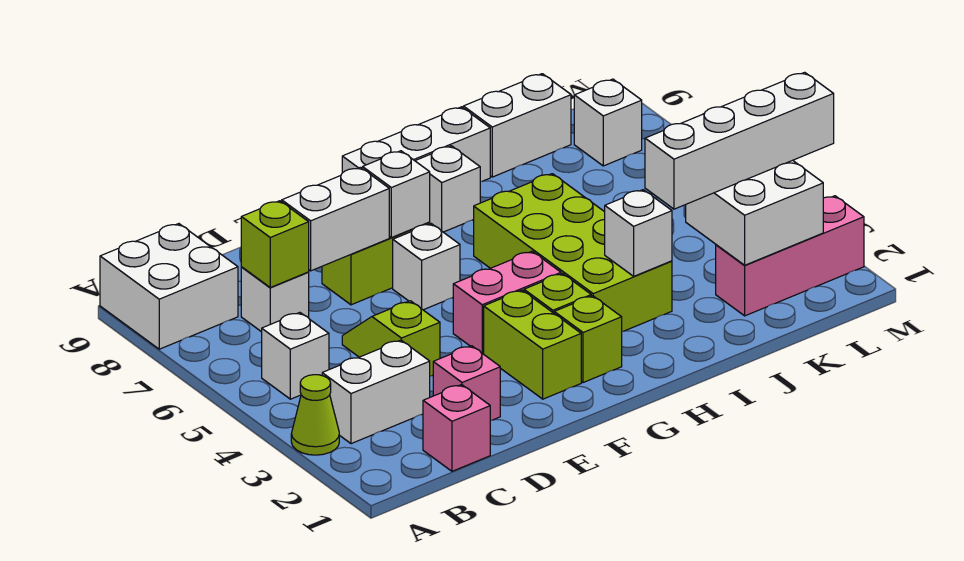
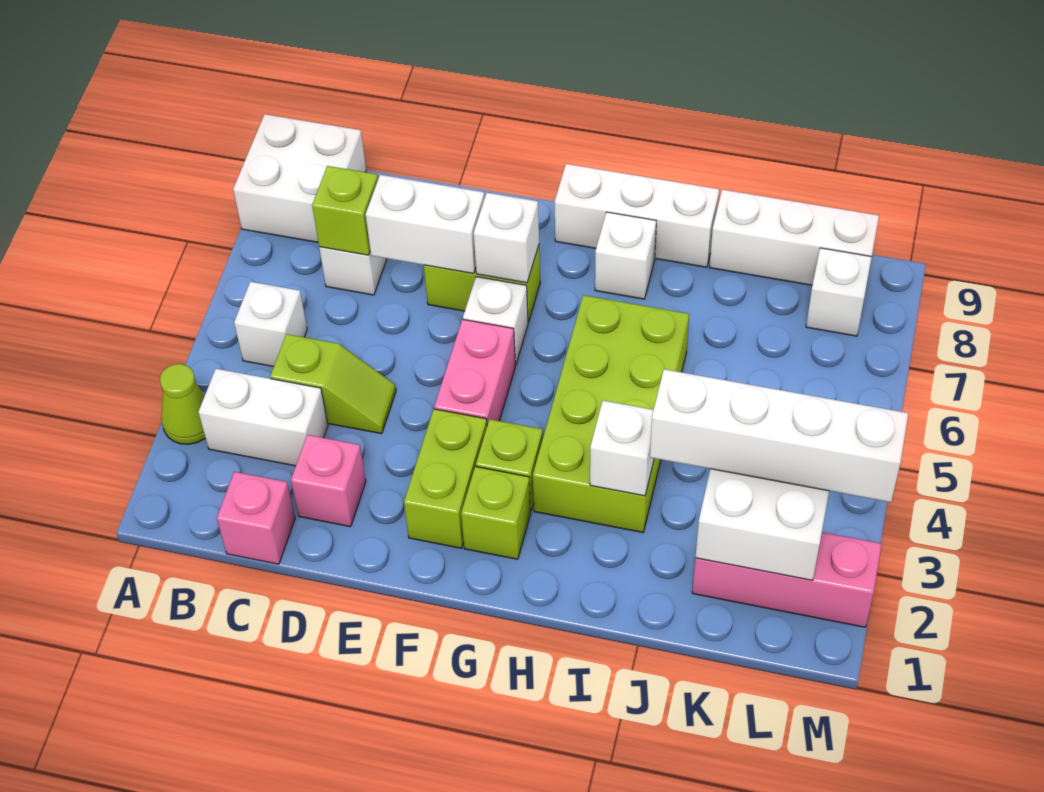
lime slope D4:D5 level 1 top 4 -> lime slope C4:D4 level 1 top C
pink brick F4:G4 level 1 -> pink brick F4:F5 level 1
white brick J9:K9 level 1 -> white brick J9:L9 level 1

